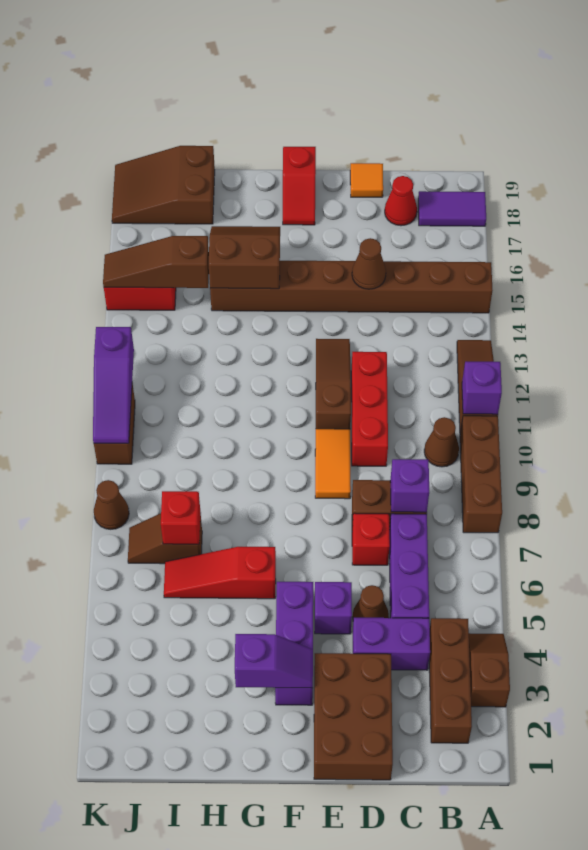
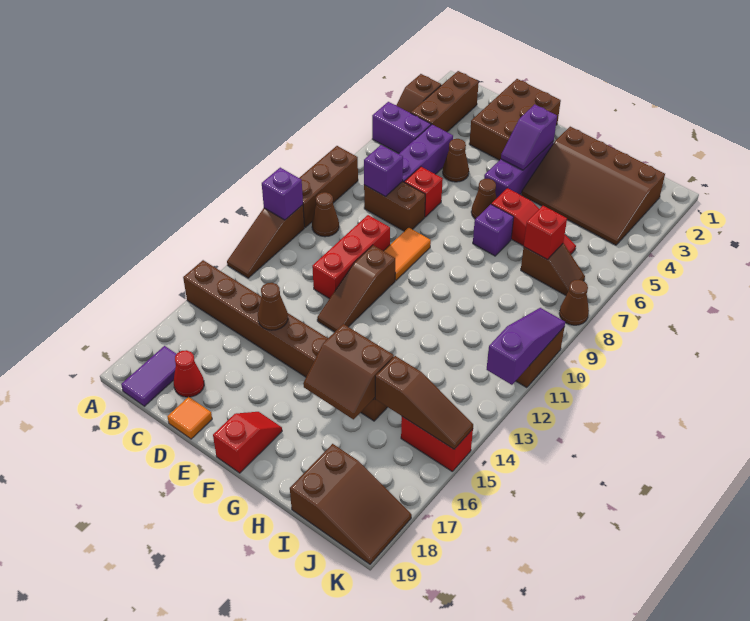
purple tile A18:B18 level 1 -> purple tile B18:B19 level 1
purple brick C4:D4 level 1 -> purple brick A5:B5 level 1
purple brick E5 level 1 -> purple brick G7 level 1
purple slope F3:G3 level 2 top G -> purple slope F3:F4 level 2 top 3
none -> brown cone F6 level 1
none -> brown slope G2:J4 level 1 top 2

